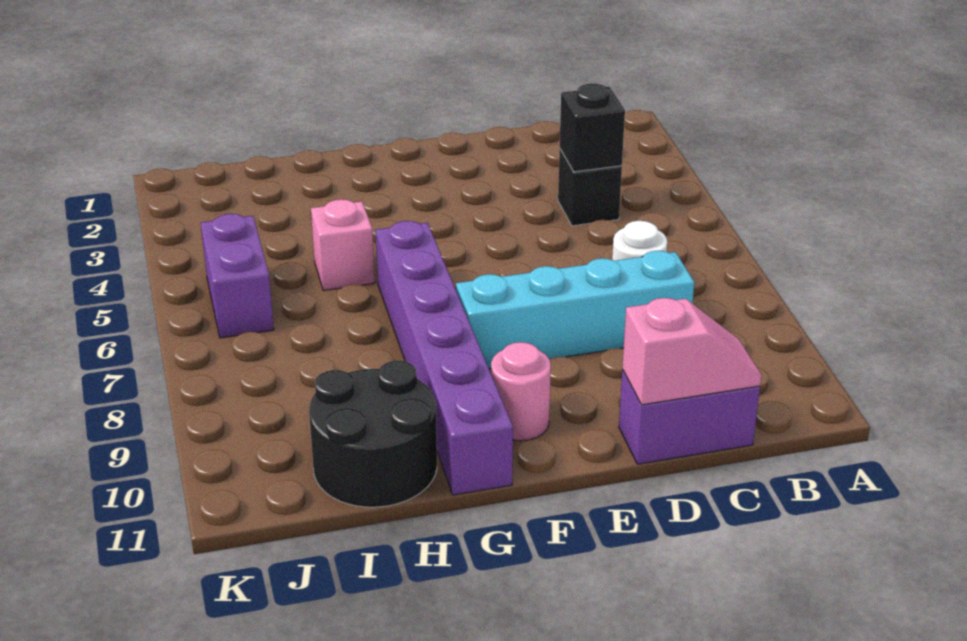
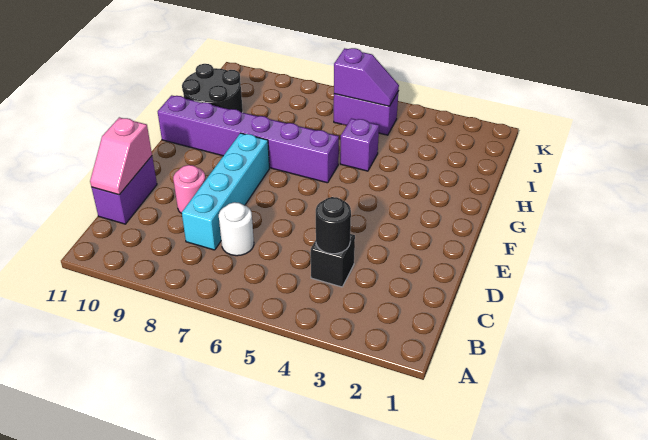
black brick C4 level 2 -> black round brick C4 level 2
pink round brick F10 level 1 -> pink round brick D9 level 1
pink brick H5 level 1 -> purple brick H5 level 1
none -> purple slope J5:J6 level 2 top 6

